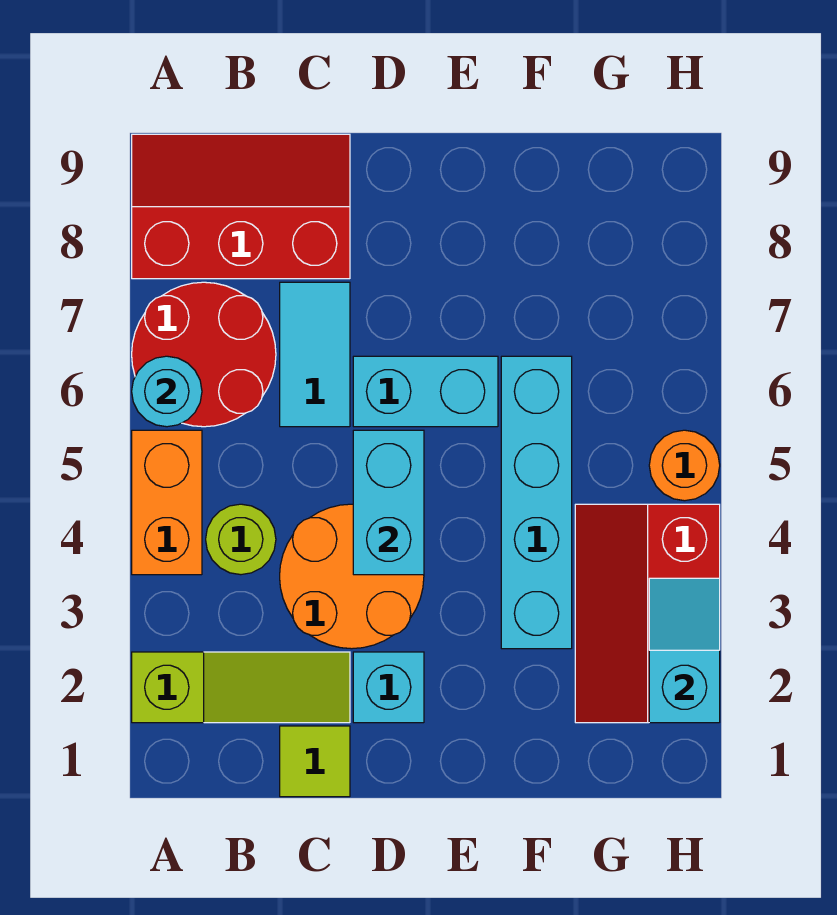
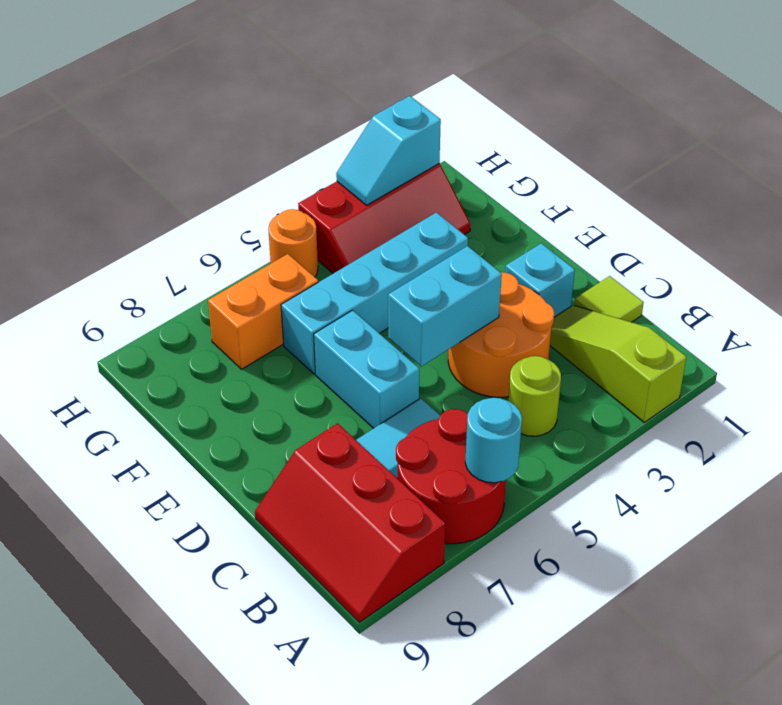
orange brick A4:A5 level 1 -> orange brick G6:G7 level 1

